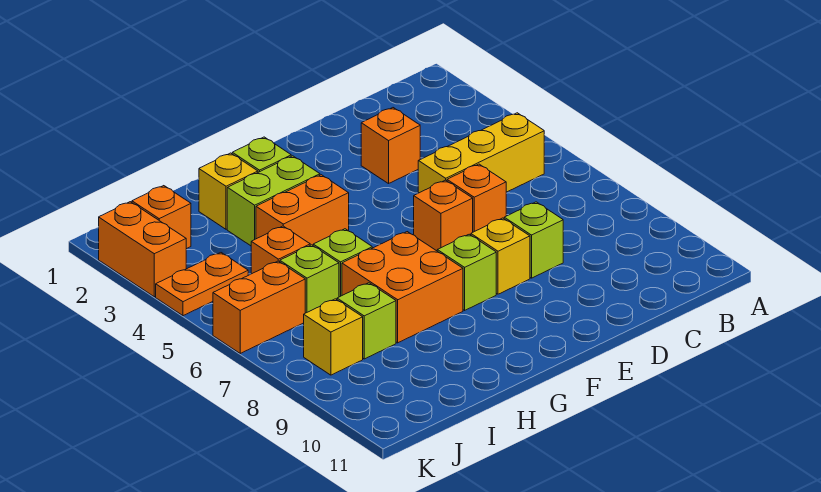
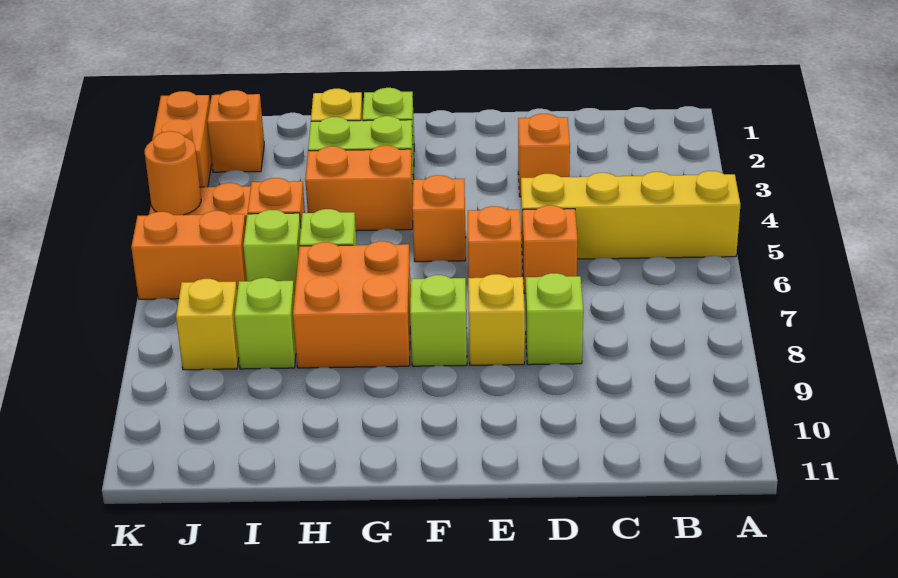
yellow brick B5:D5 level 1 -> yellow brick A5:D5 level 1
none -> orange brick F5 level 1
none -> orange round brick K4 level 2

